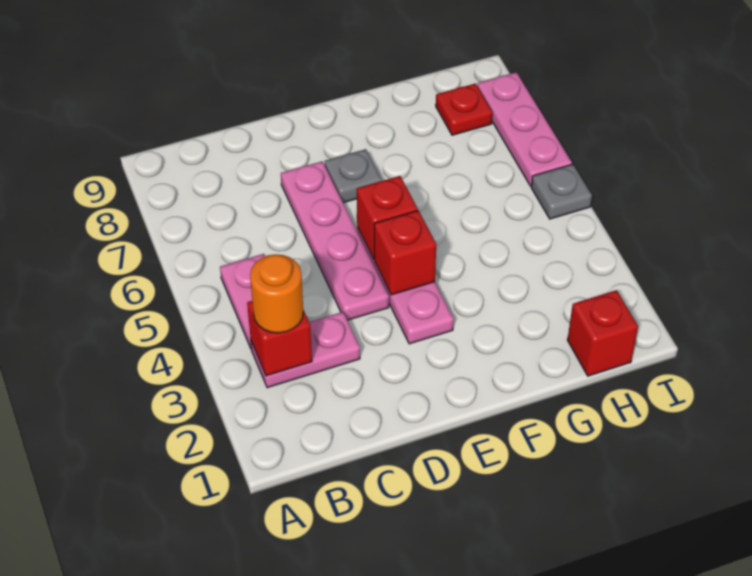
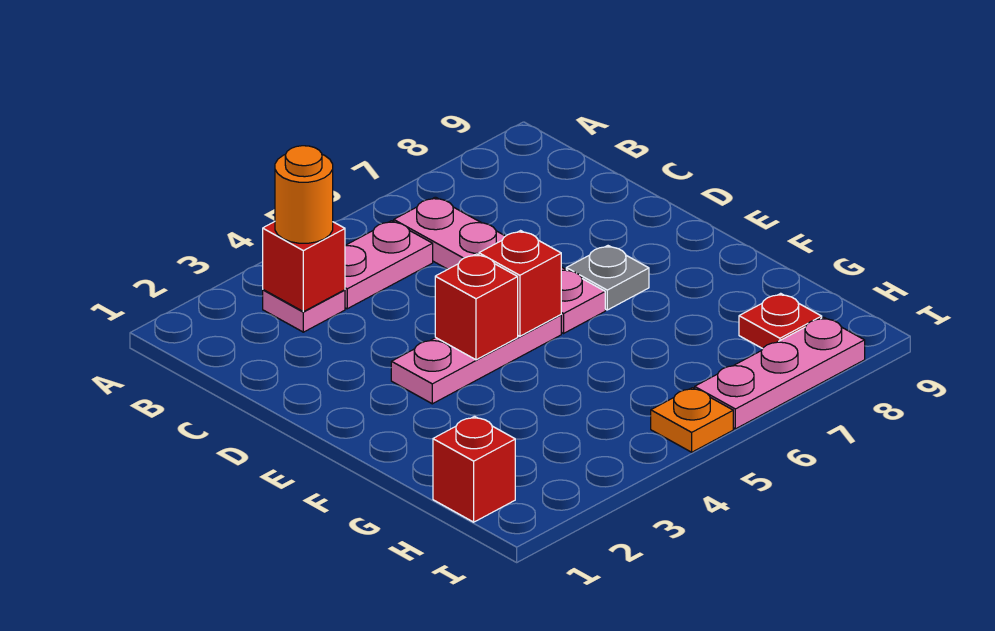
pink plate B3:C3 level 1 -> pink plate B3 level 1
pink plate D4:D7 level 1 -> pink plate B6:E6 level 1
grey plate I5 level 1 -> orange plate I5 level 1

